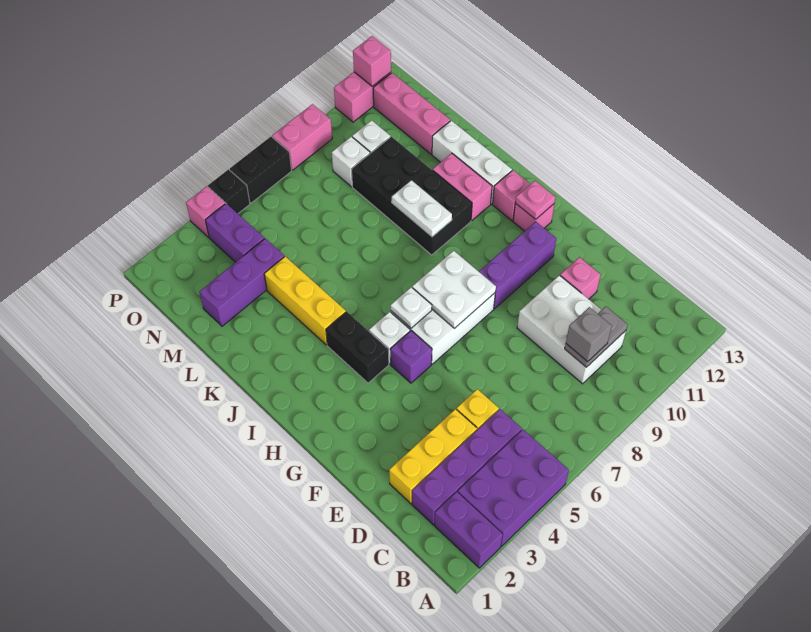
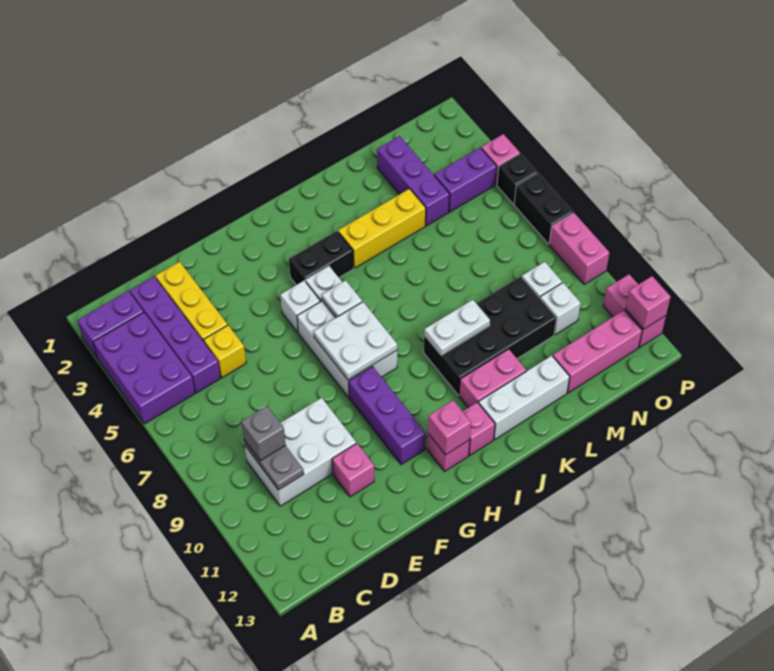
purple brick G5 level 1 -> white brick G5 level 1
pink plate H12 level 2 -> pink brick H12 level 2

